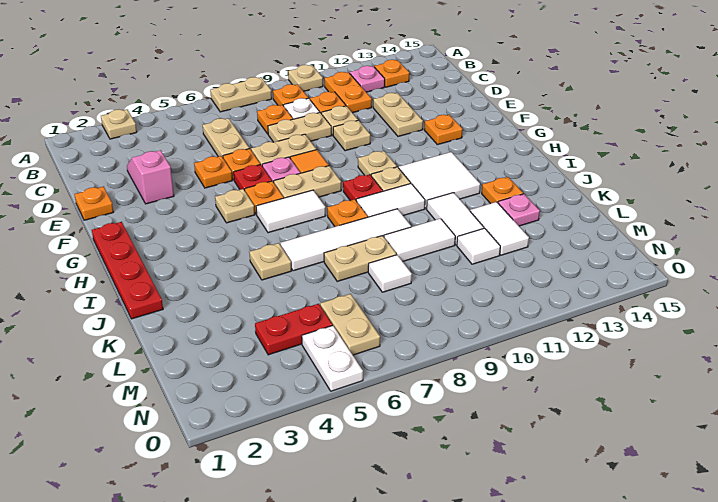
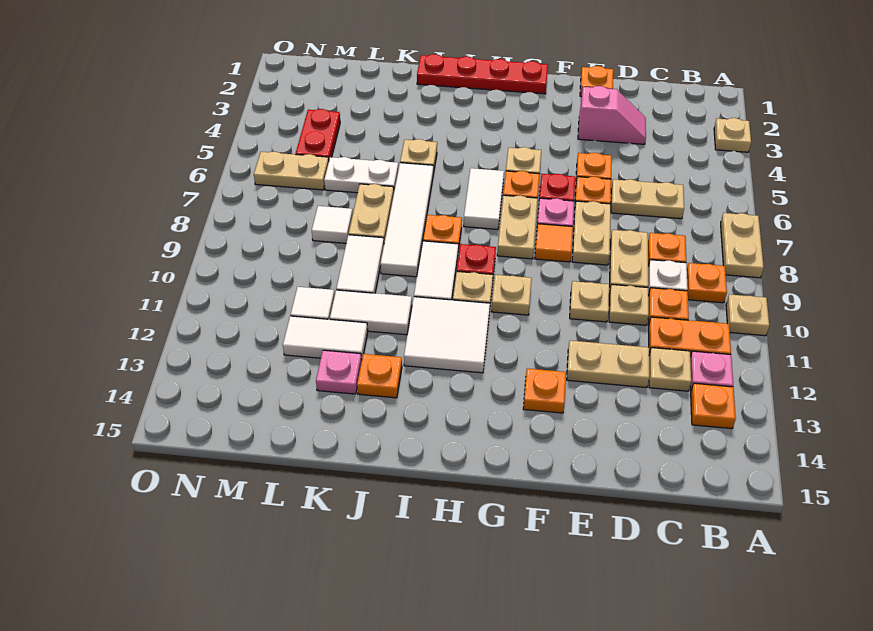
none -> tan plate C12 level 1
white plate N5:O5 level 1 -> white plate K6:L6 level 1

